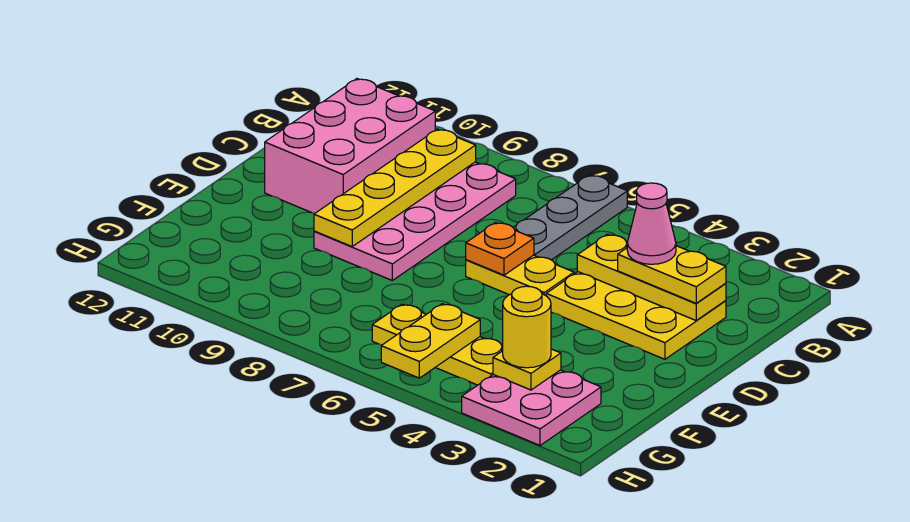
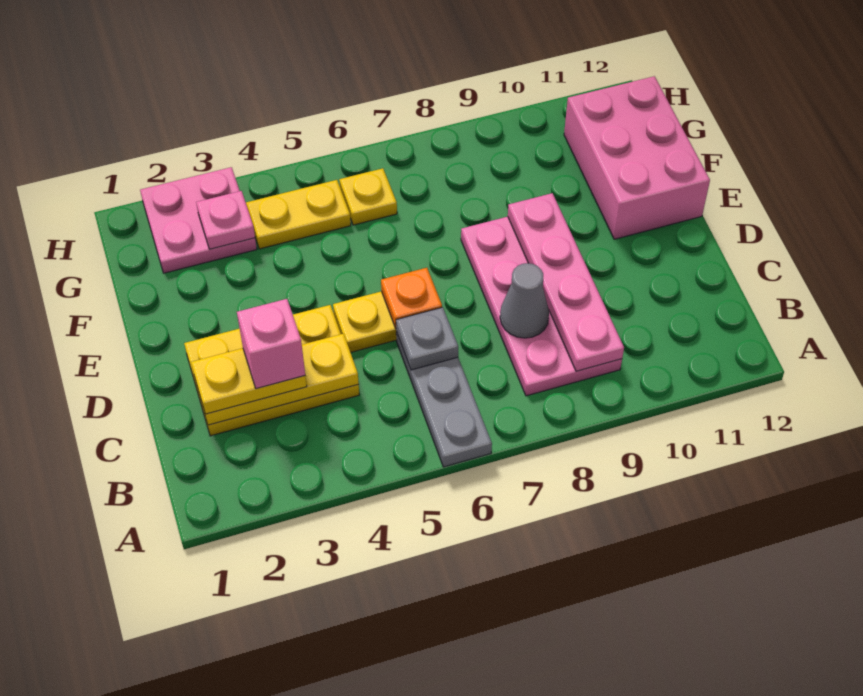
yellow plate B9:E9 level 2 -> pink plate B9:E9 level 2
pink brick B10:D11 level 1 -> pink brick E11:G12 level 1
pink cone C3 level 4 -> pink brick C3 level 4
none -> grey plate C6 level 2
none -> grey cone C8 level 2
yellow plate G3 level 2 -> pink plate G3 level 2
yellow round brick G3 level 3 -> none
yellow plate G5:H5 level 2 -> none

